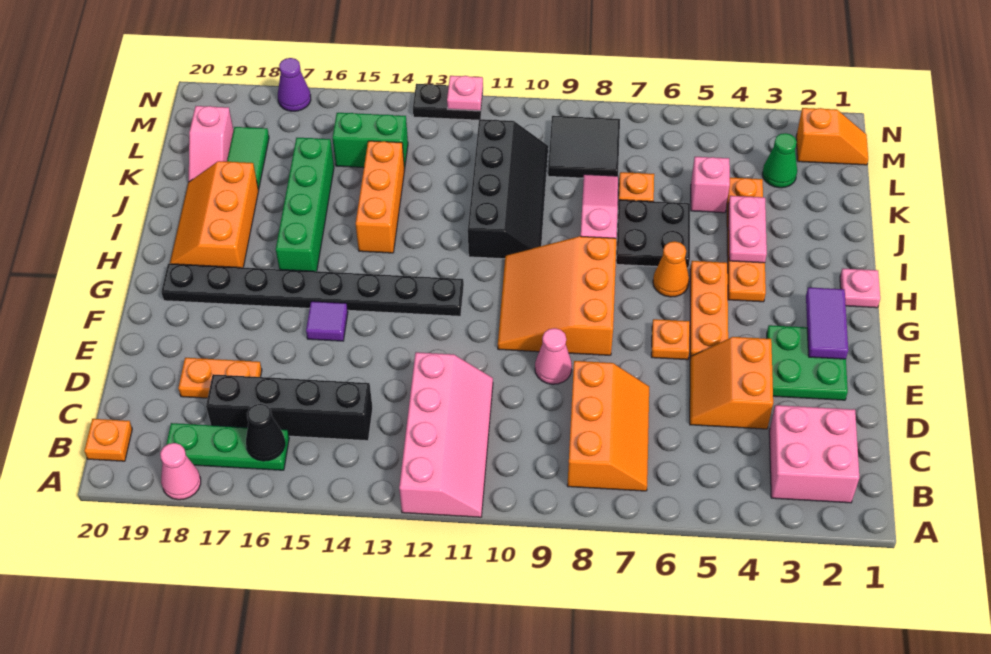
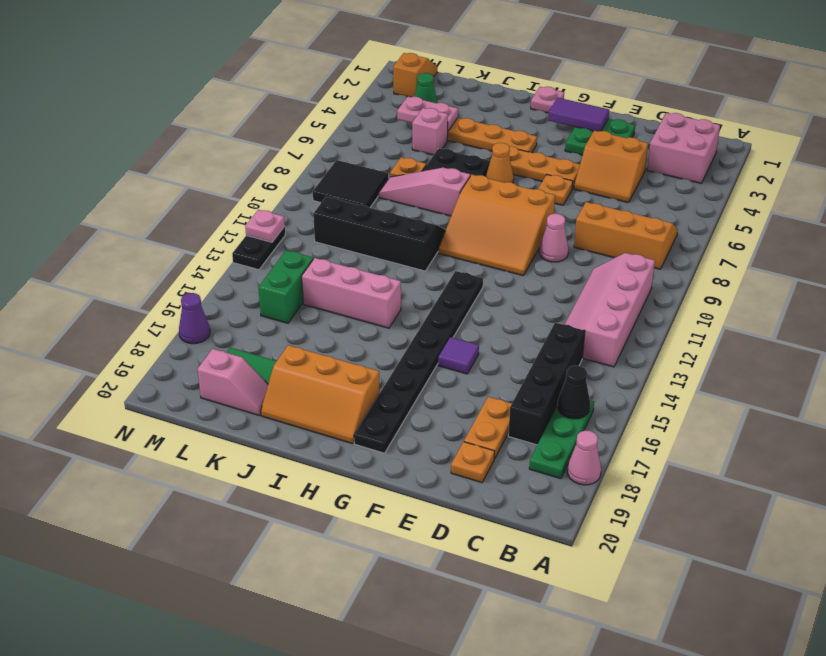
pink slope A11:D12 level 1 top 12 -> pink slope B10:C13 level 1 top B
orange plate B20 level 1 -> orange plate D19 level 1
green brick H16:K16 level 1 -> none
pink plate I4:J4 level 2 -> pink plate K4:L4 level 2
orange brick I14:K14 level 1 -> pink brick I14:K14 level 1

